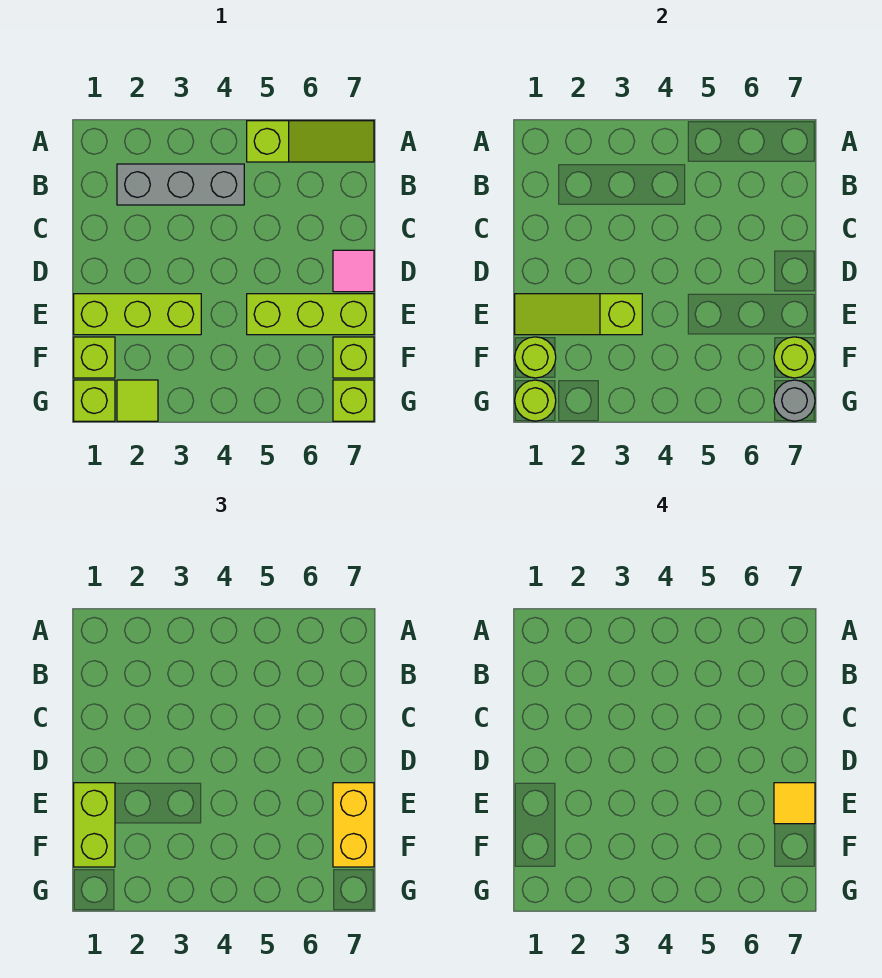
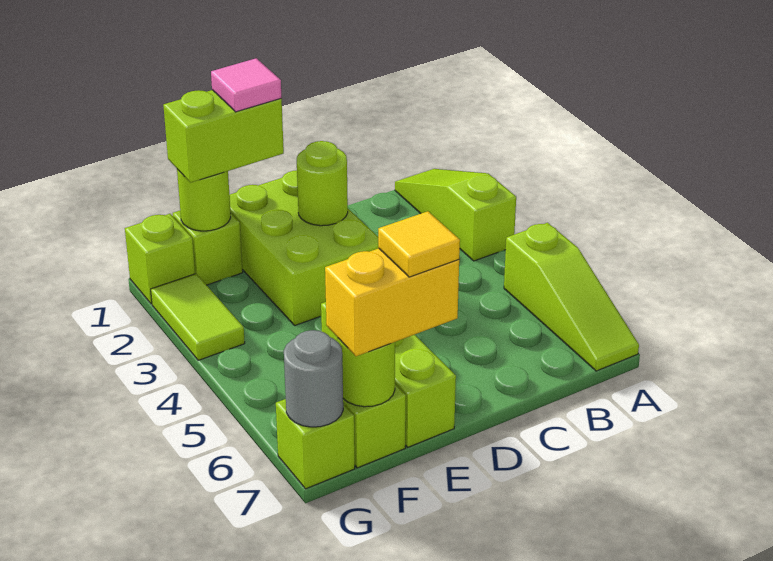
grey brick B2:B4 level 1 -> none
pink tile D7 level 1 -> pink tile E1 level 4
lime brick E1:E3 level 1 -> lime brick D1:E3 level 1
lime slope E1:E3 level 2 top 3 -> lime slope A1:A3 level 1 top 3
lime round brick G1 level 2 -> lime round brick D2 level 2
lime tile G2 level 1 -> lime tile G2:G3 level 1

